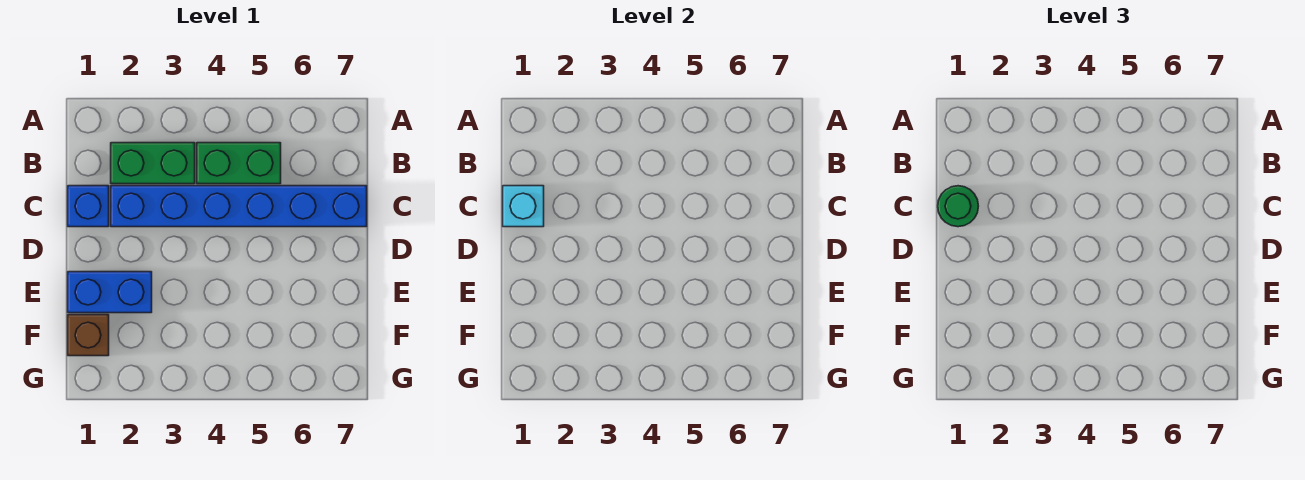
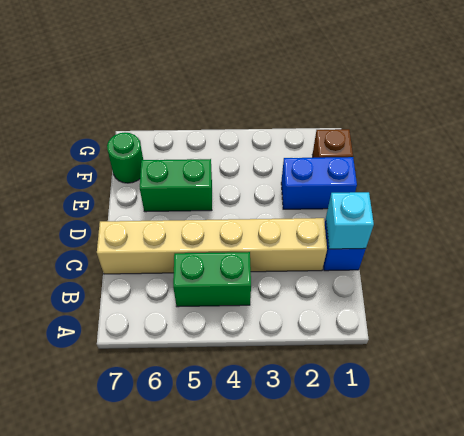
green brick B2:B3 level 1 -> green brick E5:E6 level 1
green round brick C1 level 3 -> green round brick F7 level 1
blue brick C2:C7 level 1 -> tan brick C2:C7 level 1

